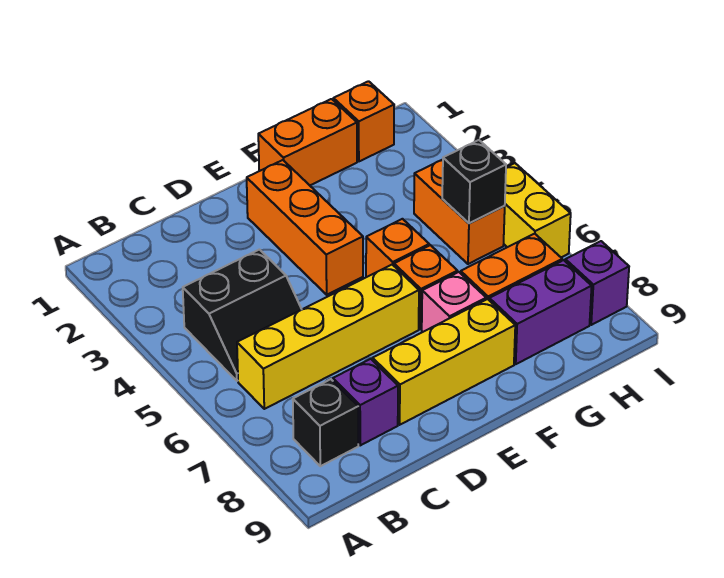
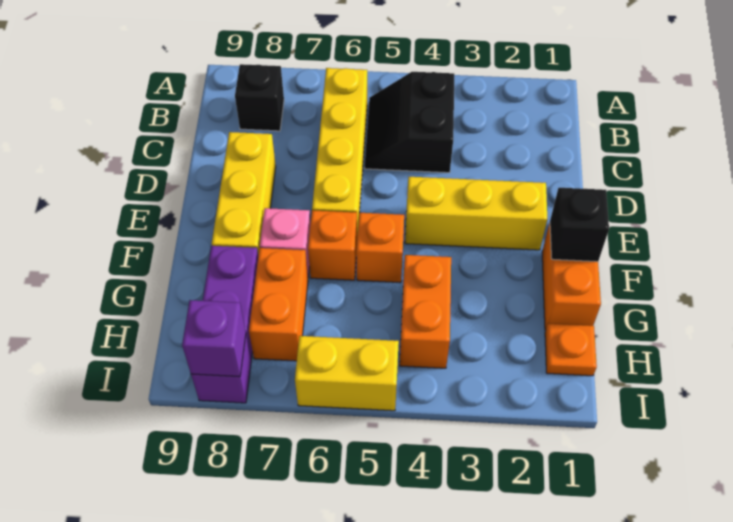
purple brick C8 level 1 -> purple brick I8 level 2
orange brick E2:E4 level 1 -> yellow brick E2:E4 level 1
orange brick H1 level 1 -> orange plate H1 level 1
orange brick H4:H5 level 1 -> orange brick G4:H4 level 1
black brick H5 level 2 -> black brick F1 level 2

